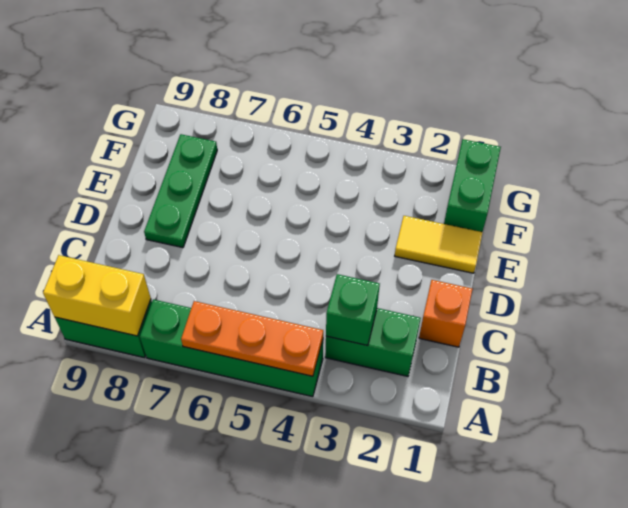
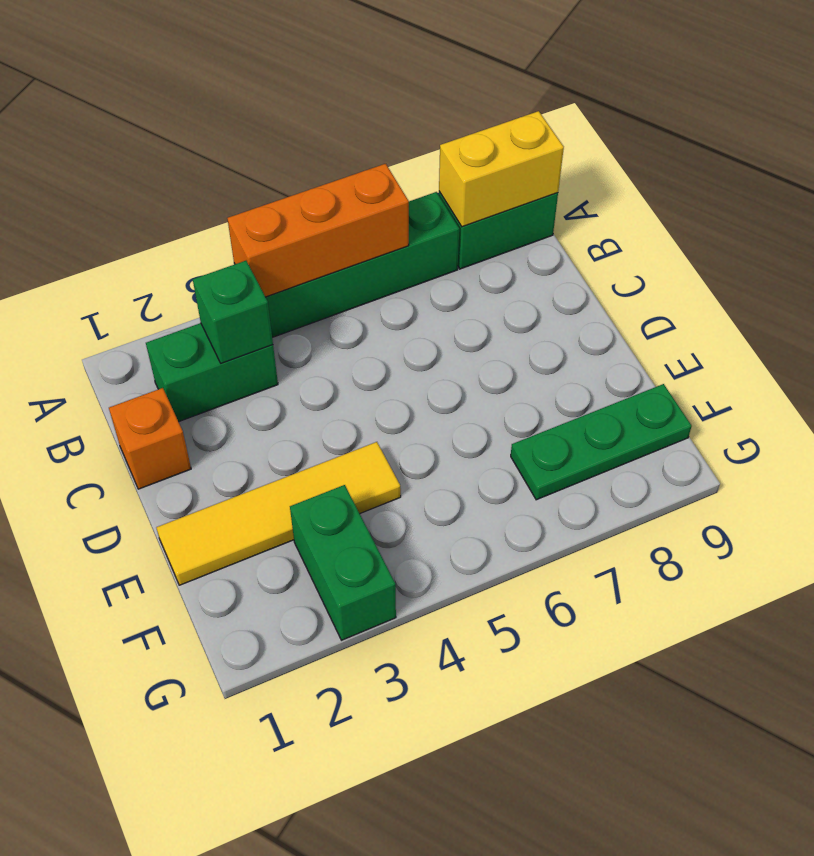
orange plate A4:A6 level 2 -> orange brick A4:A6 level 2
green plate D8:F8 level 1 -> green plate F7:F9 level 1
yellow tile E1:E2 level 1 -> yellow tile E1:E4 level 1
green brick F1:G1 level 1 -> green brick F3:G3 level 1

